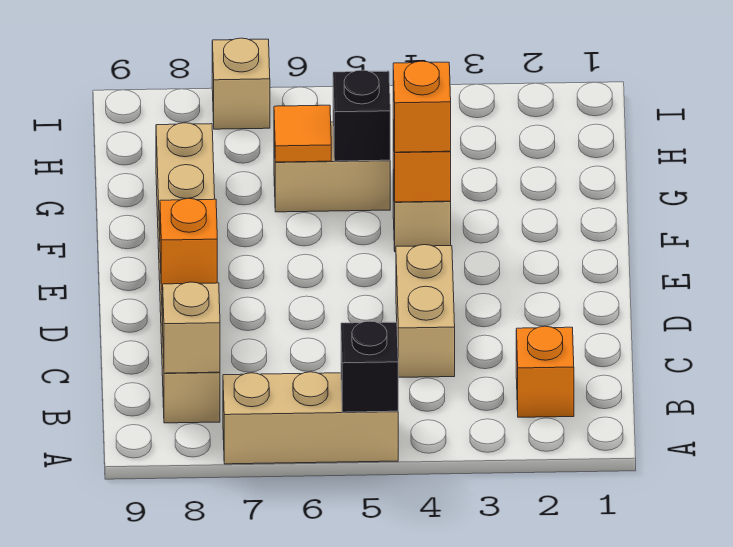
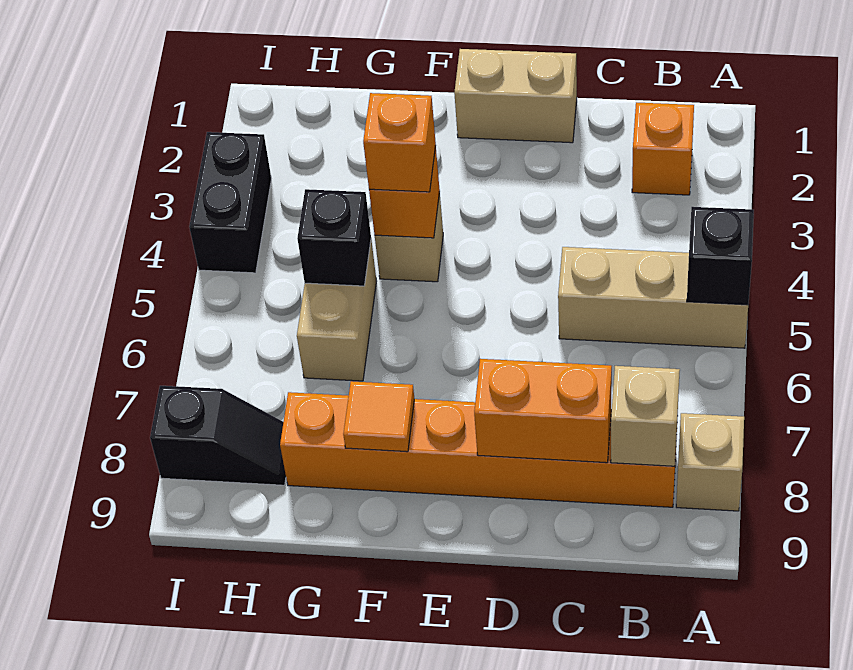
tan brick A5:A7 level 1 -> tan brick A5:C5 level 1
tan brick B8:G8 level 1 -> orange brick B8:G8 level 1
tan brick C4:D4 level 1 -> tan brick D1:E1 level 1
orange brick D8 level 2 -> orange brick C8:D8 level 2
orange tile G6 level 2 -> orange tile F8 level 2
none -> black slope H8:I8 level 1 top I
none -> black brick I3:I4 level 1
tan brick I7 level 1 -> tan brick A8 level 1

